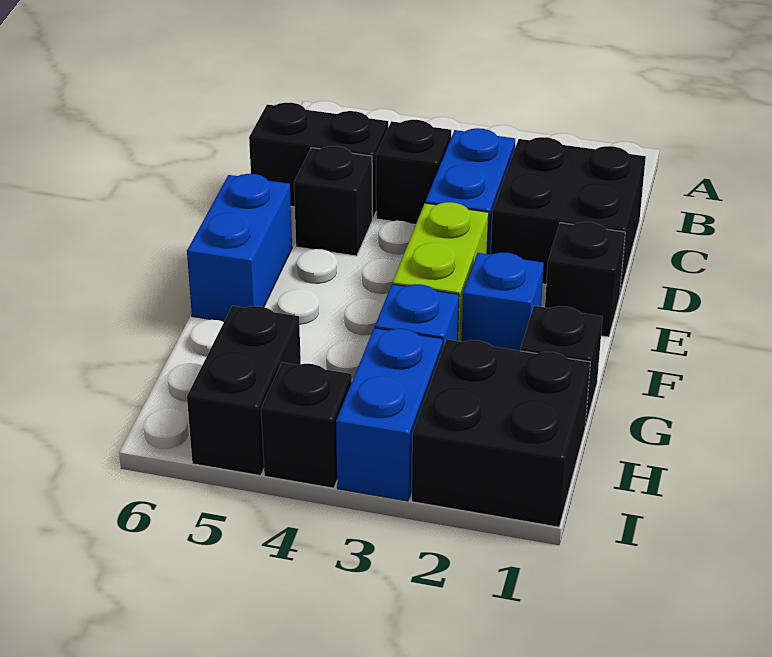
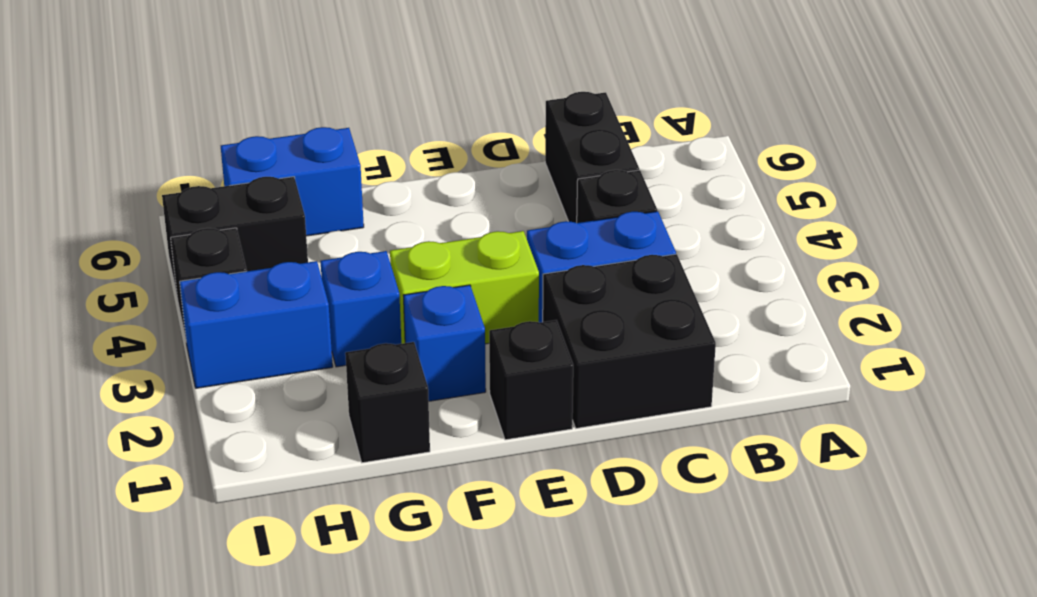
black brick D5 level 1 -> none
blue brick E6:F6 level 1 -> blue brick G6:H6 level 1
black brick H1:I2 level 1 -> none

